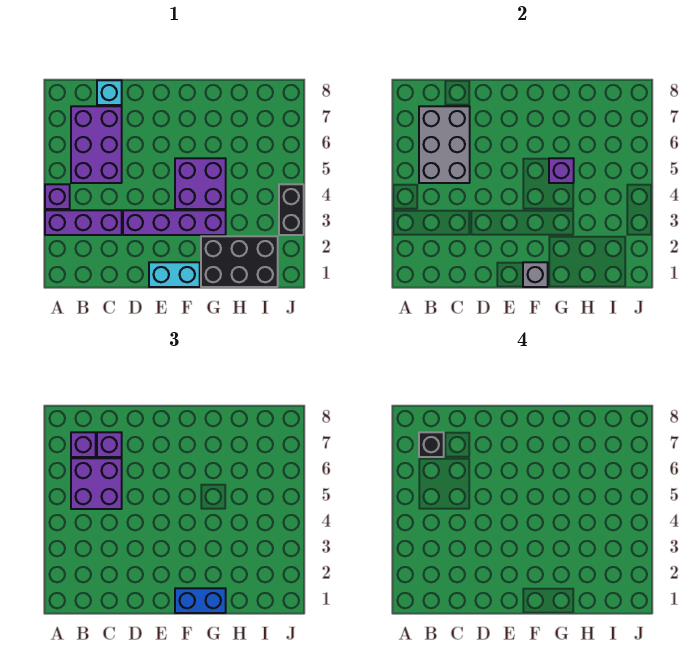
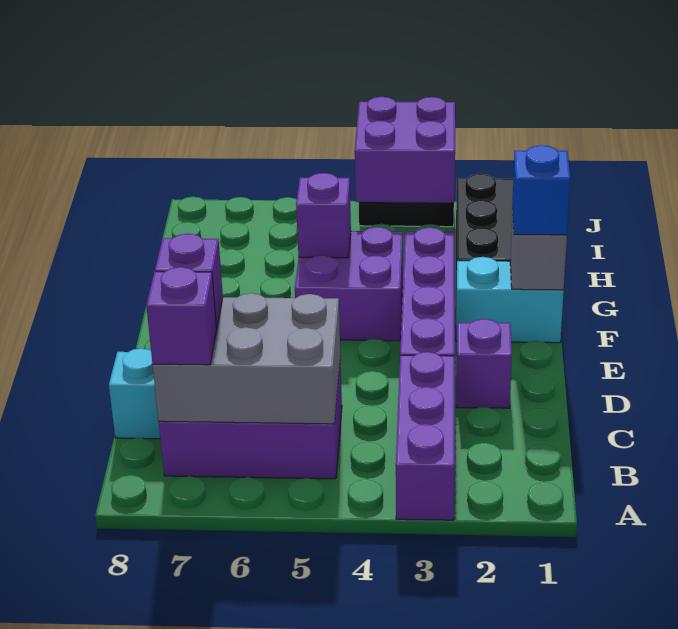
purple brick A4 level 1 -> purple brick D2 level 1
purple brick B5:C6 level 3 -> purple brick I3:J4 level 2
black brick B7 level 4 -> none
cyan brick E1:F1 level 1 -> cyan brick F1:F2 level 1
blue brick F1:G1 level 3 -> blue brick F1 level 3

